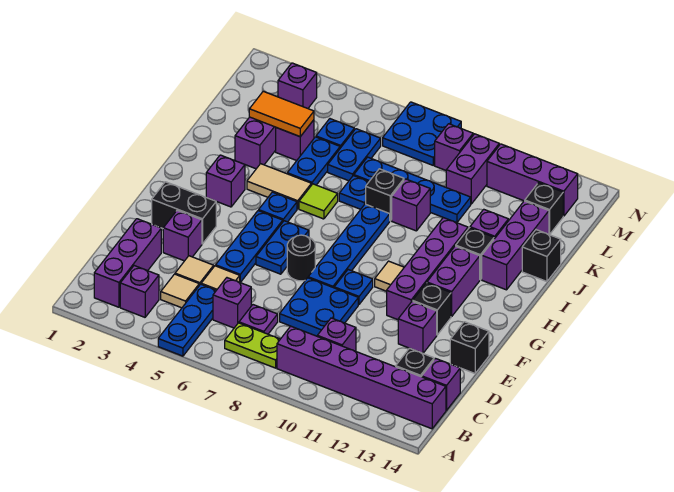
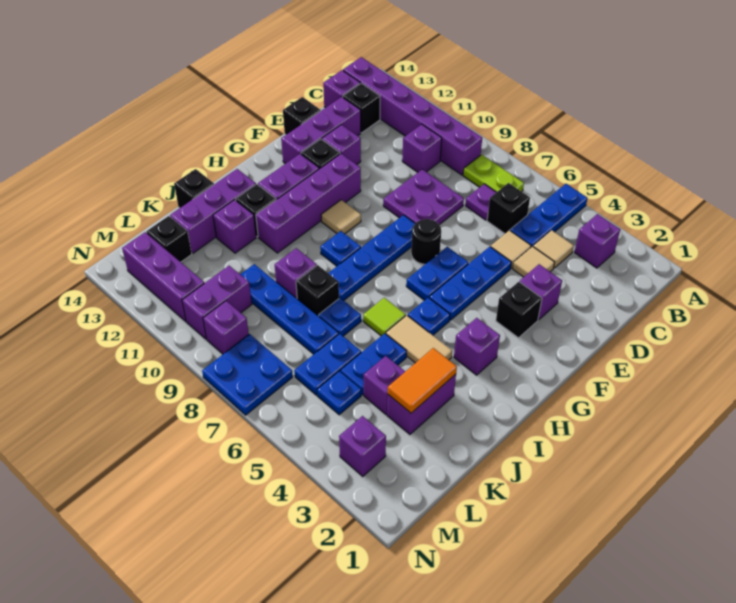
purple brick B2:D2 level 1 -> purple brick D13:F13 level 1
purple brick C6 level 1 -> black brick C6 level 1
blue plate D8:E9 level 1 -> purple plate D8:E9 level 1
black brick F2:F3 level 1 -> black brick F3 level 1
blue plate F9 level 1 -> blue plate H9 level 1
orange tile K3:K4 level 2 -> orange tile J3:K3 level 2

